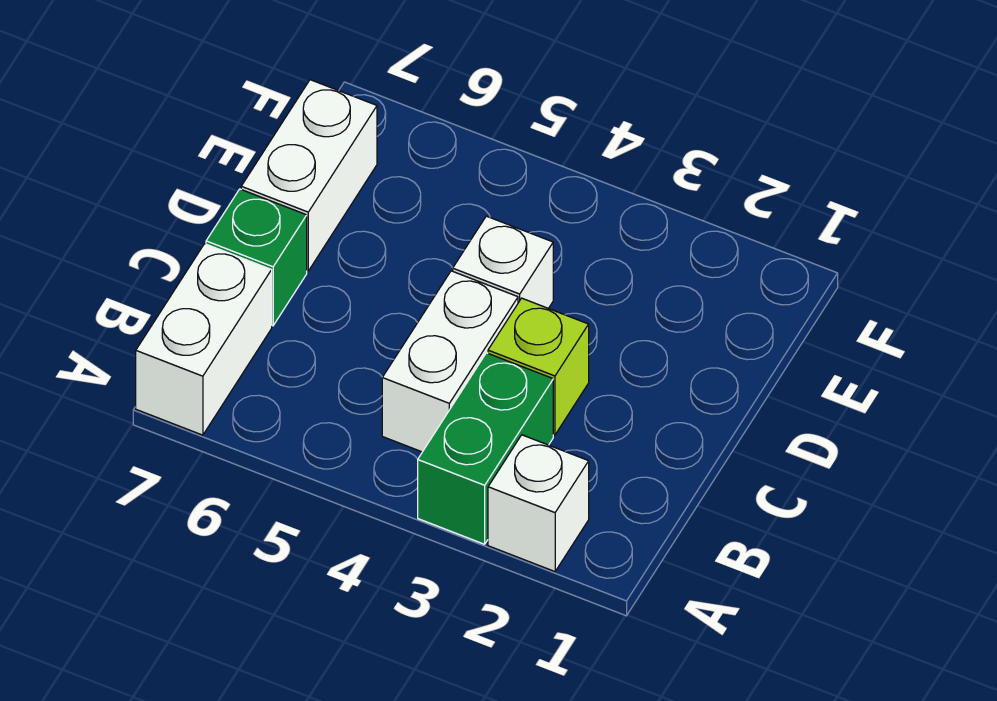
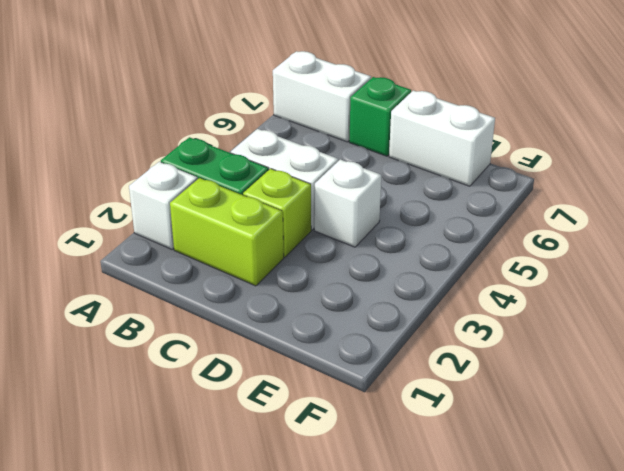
none -> lime brick B2:C2 level 1

